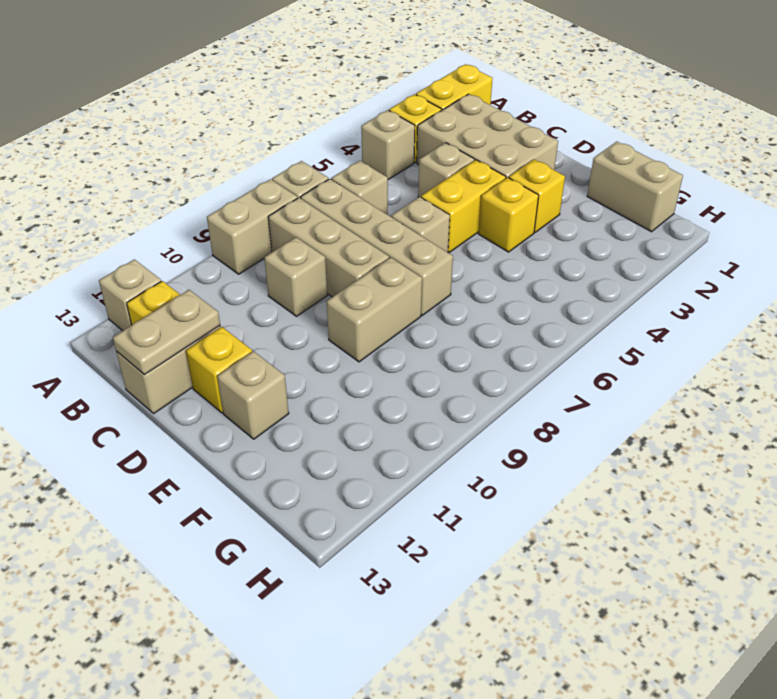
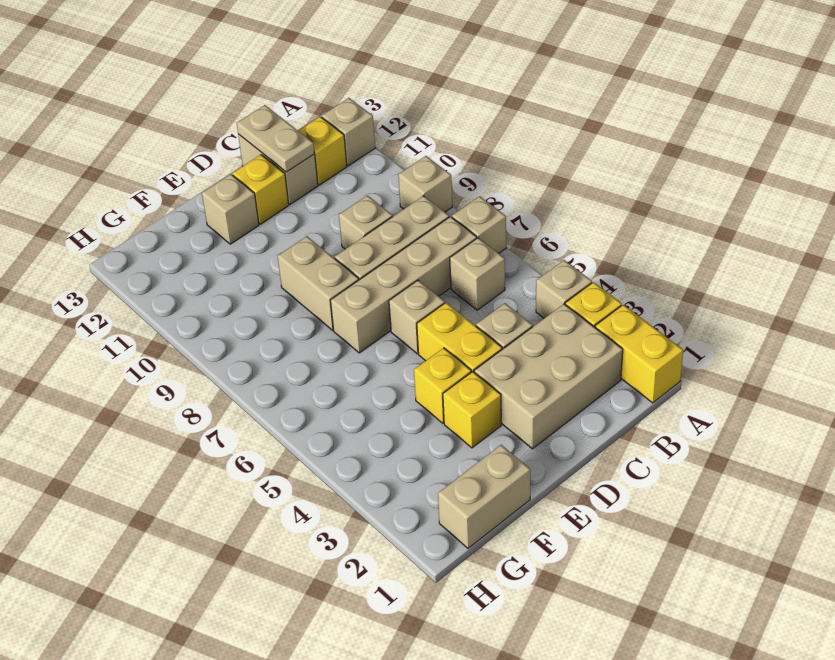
tan brick A8:A9 level 1 -> tan brick A9 level 1

